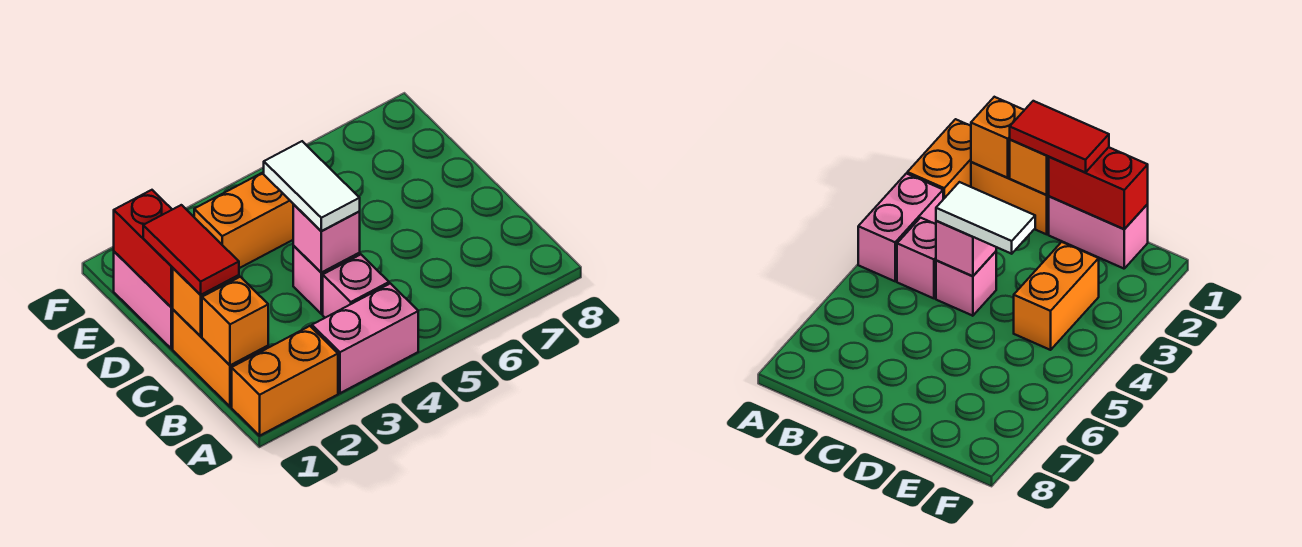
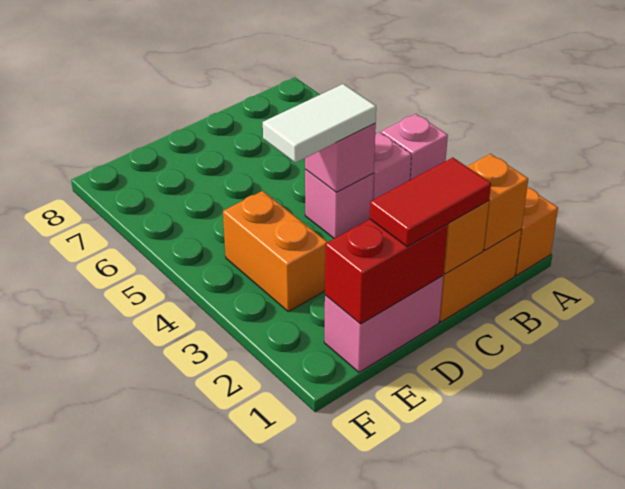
pink brick A3:A4 level 1 -> pink brick A4 level 1

